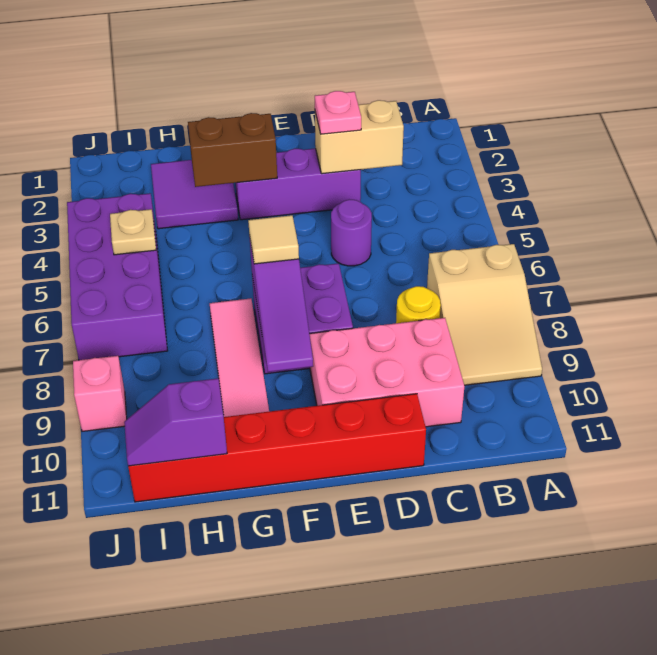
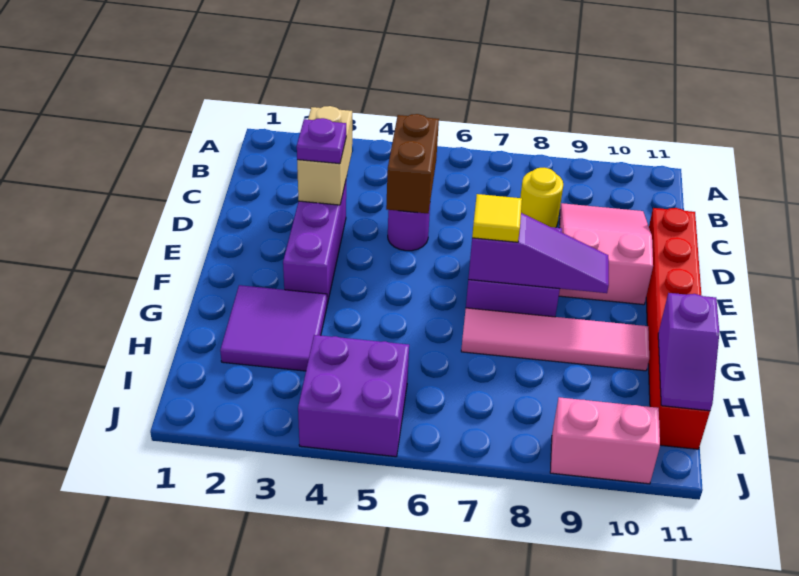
tan slope A7:B9 level 1 top 7 -> none
pink brick C9:E10 level 1 -> pink slope C9:E10 level 1 top E
pink plate D3 level 3 -> purple plate D3 level 3
brown brick F3:G3 level 2 -> brown brick C5:D5 level 2
tan tile F7 level 3 -> yellow tile F7 level 3
purple brick I4:J7 level 1 -> purple brick I4:J5 level 1
tan plate I5 level 2 -> none
pink brick J9 level 1 -> pink brick J9:J10 level 1

